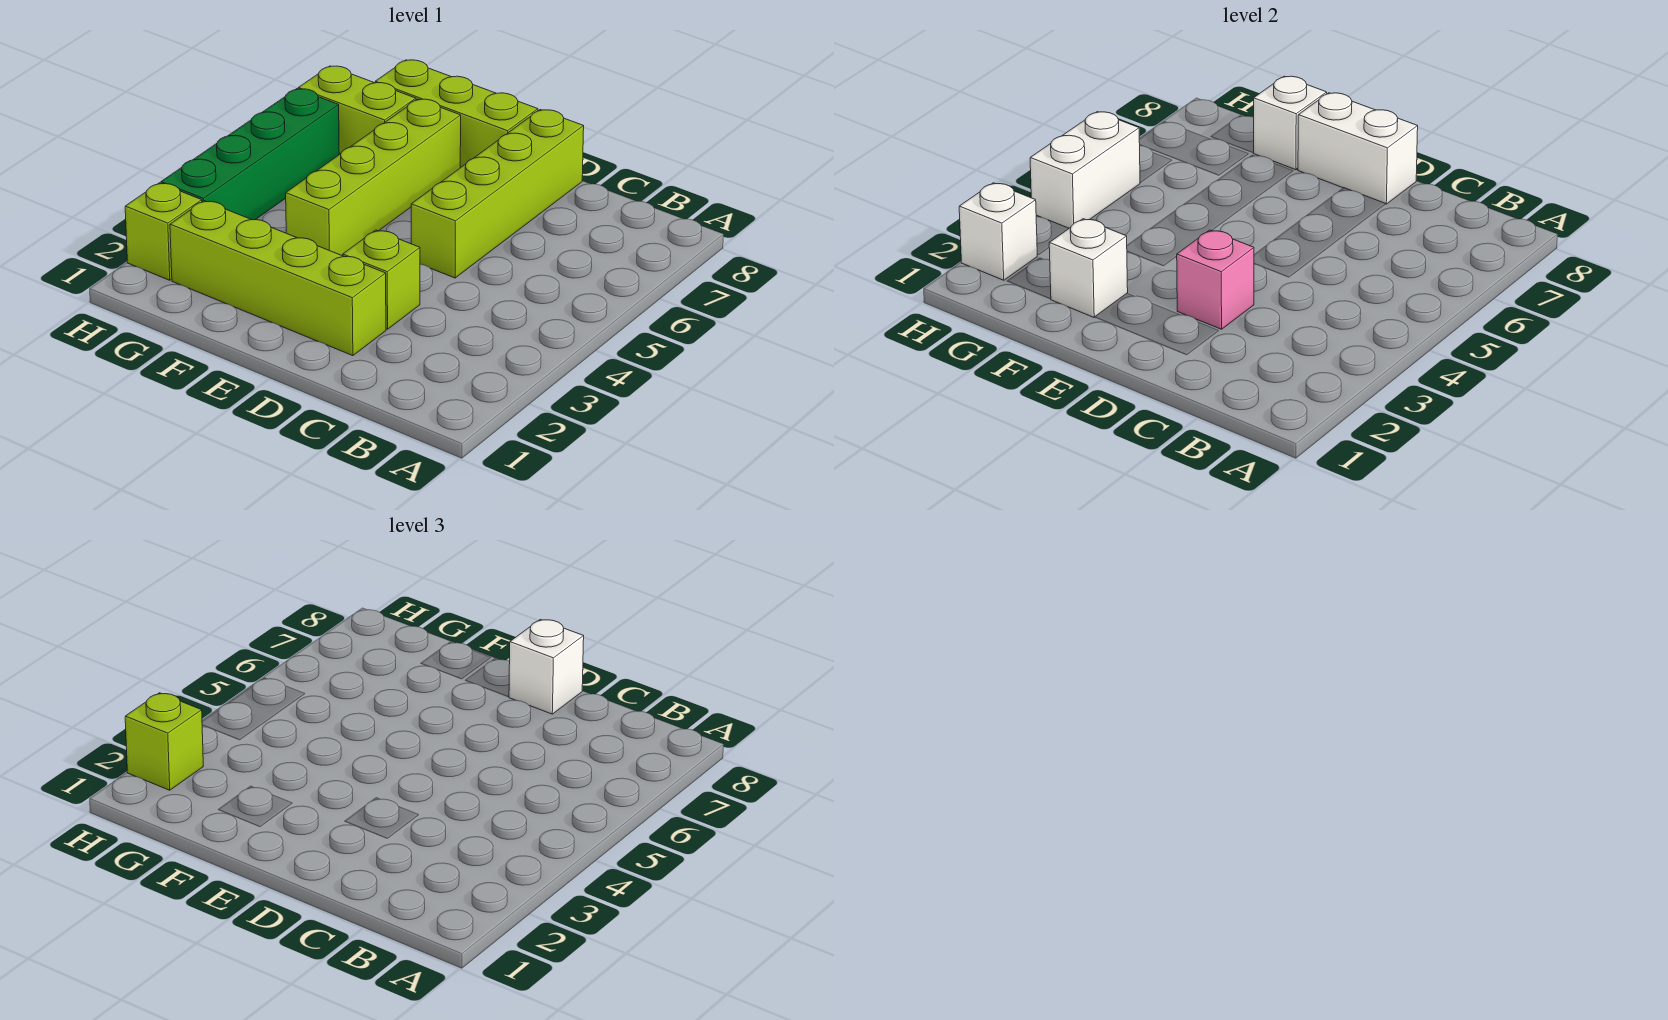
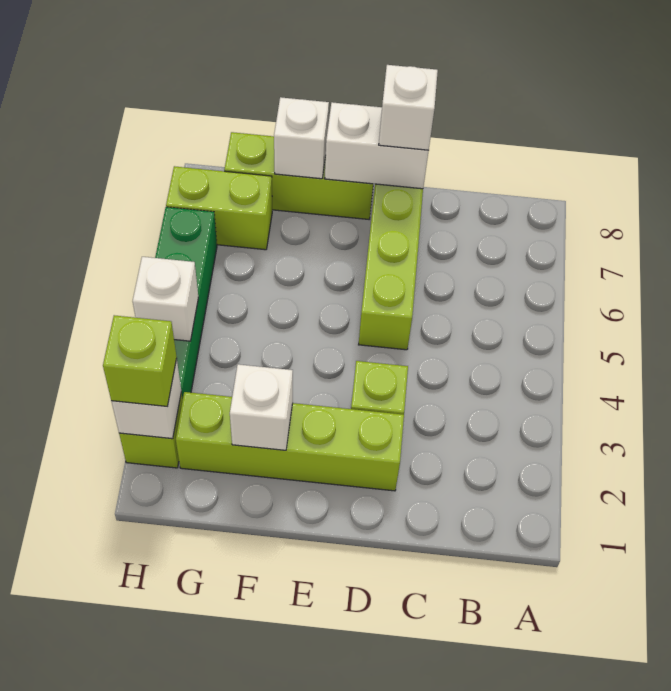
pink brick D3 level 2 -> none
lime brick F4:F7 level 1 -> none
white brick H4:H5 level 2 -> white brick H4 level 2

